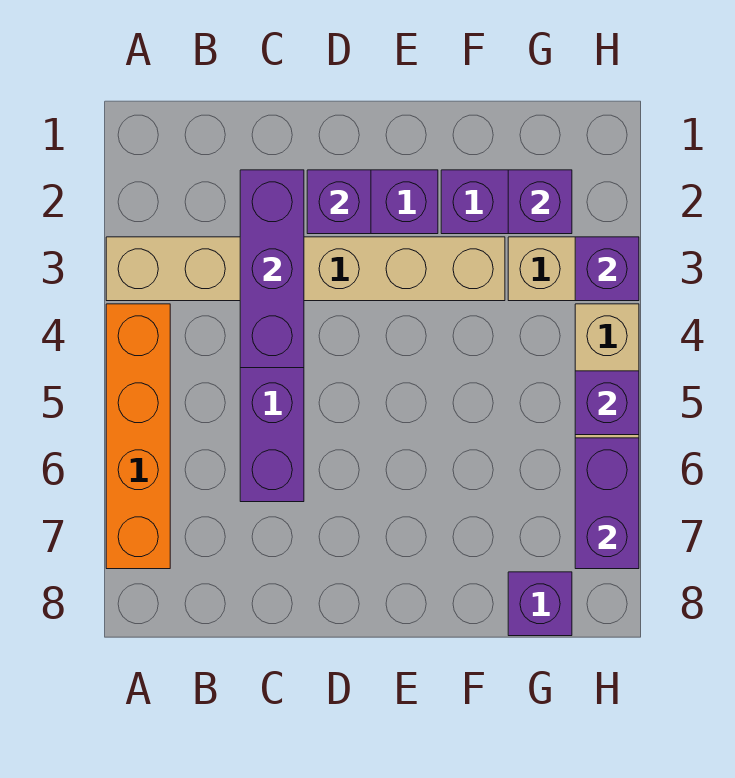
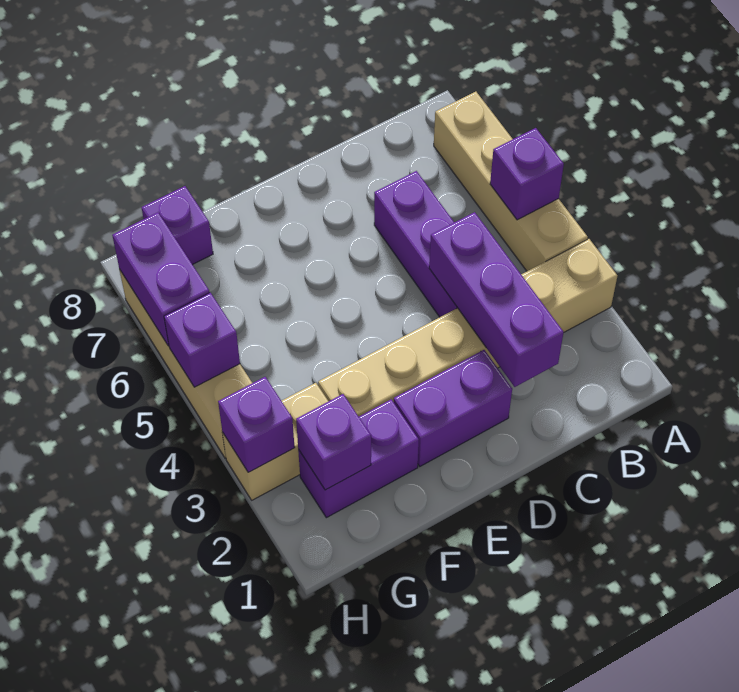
orange brick A4:A7 level 1 -> tan brick A4:A7 level 1
purple brick D2 level 2 -> purple brick A5 level 2

